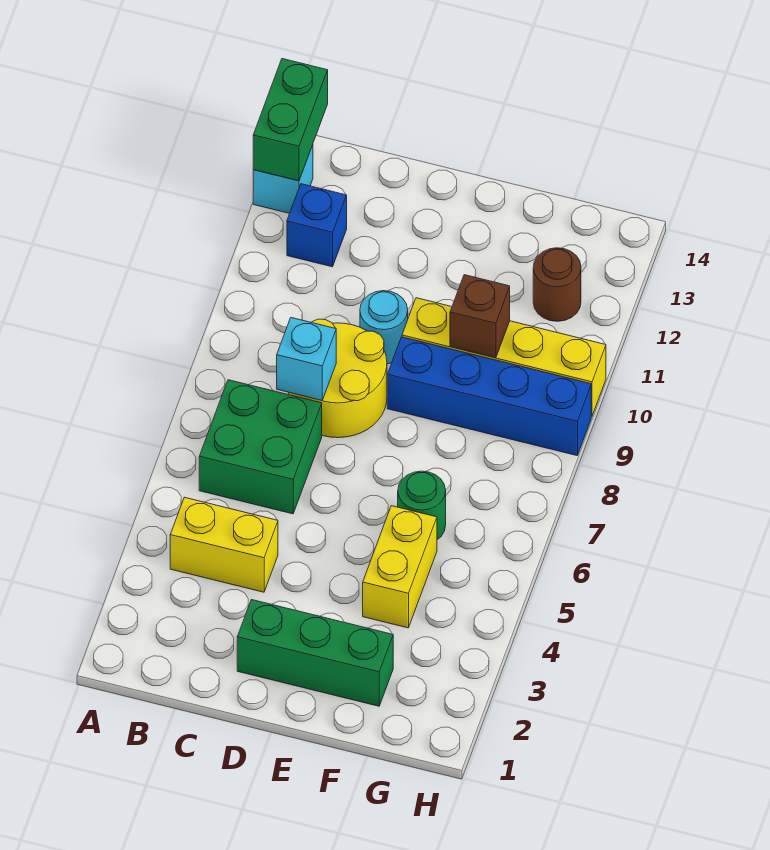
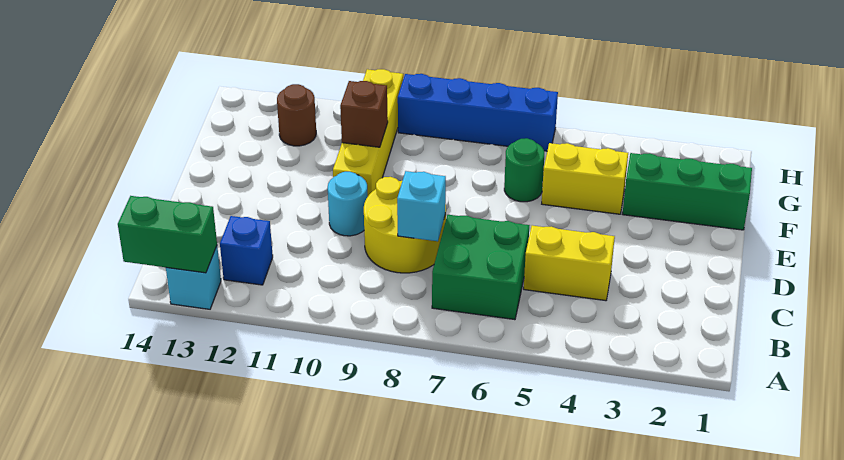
yellow brick B4:C4 level 1 -> yellow brick C4:C5 level 1
green brick D2:F2 level 1 -> green brick F1:F3 level 1
blue brick E9:H9 level 1 -> blue brick H6:H9 level 1

